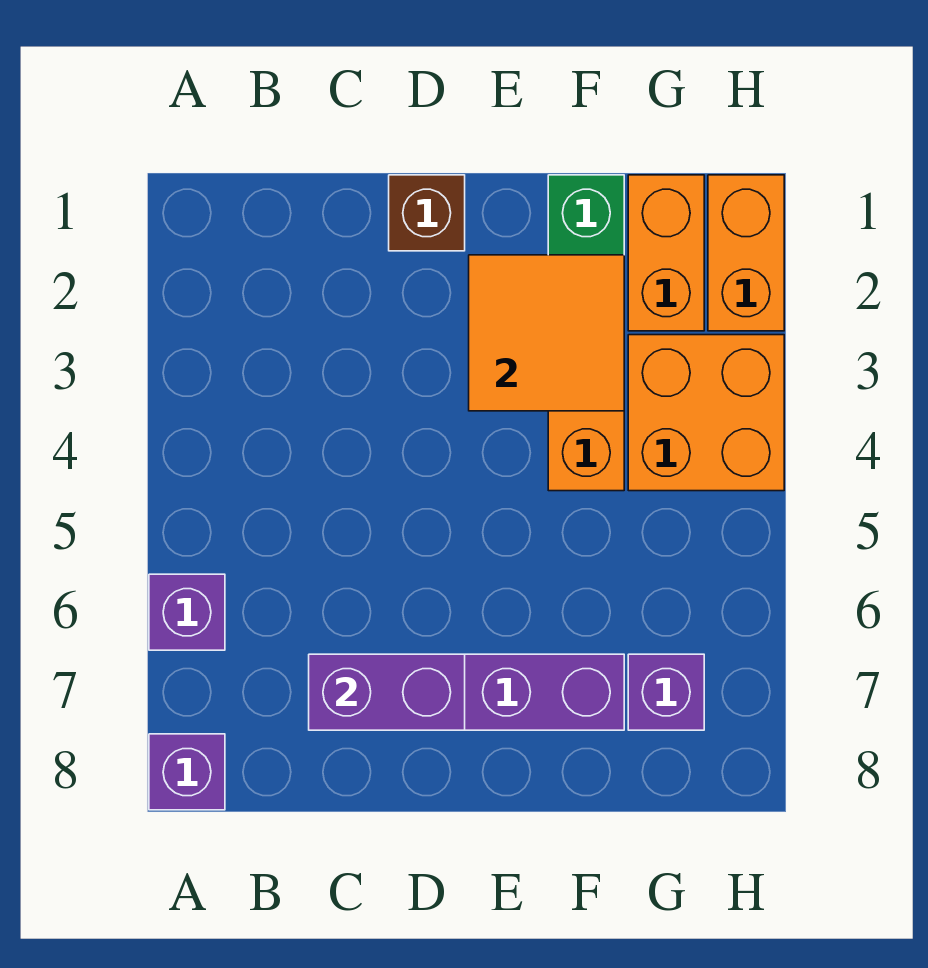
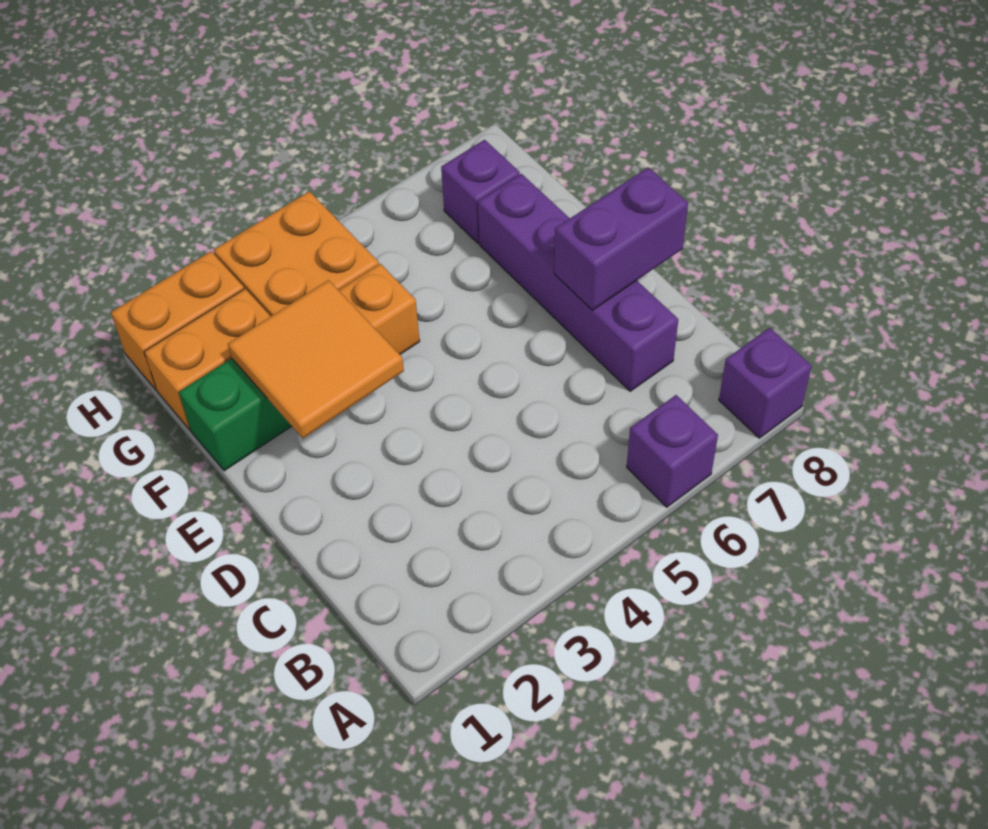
purple brick C7:D7 level 2 -> purple brick D7:D8 level 2
brown brick D1 level 1 -> none

